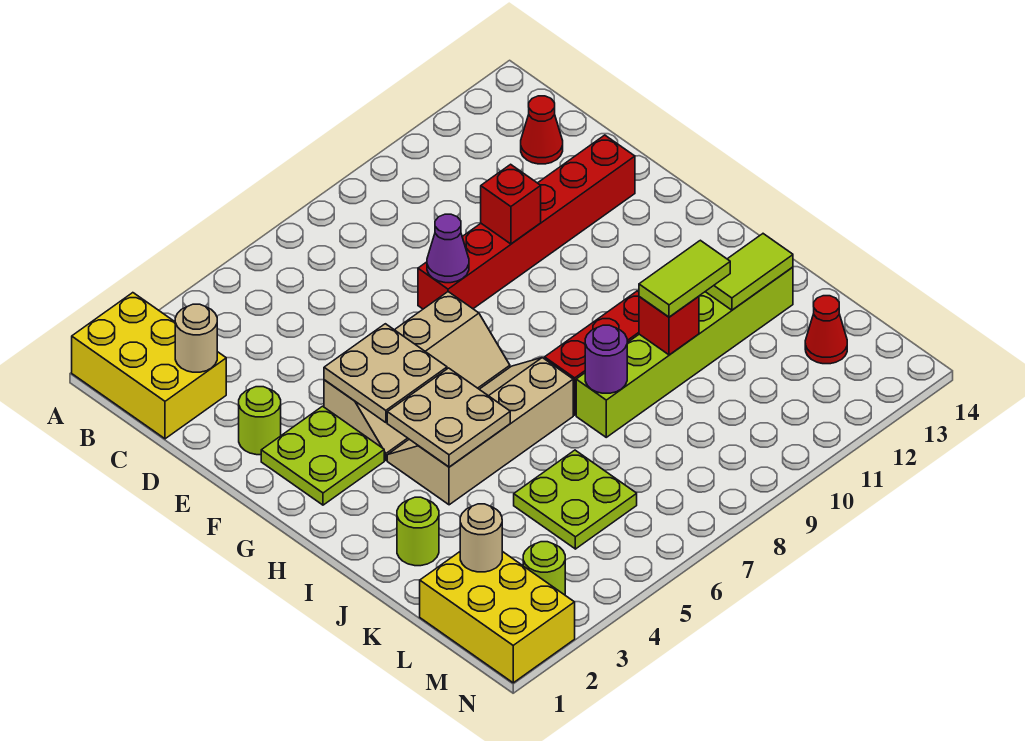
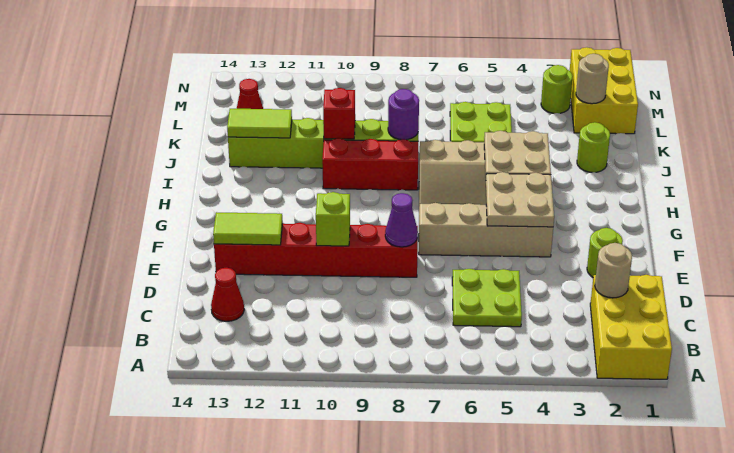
red brick E10 level 2 -> lime brick E10 level 2
lime plate F2:G3 level 1 -> lime plate C5:D6 level 1
lime tile J10:J11 level 3 -> lime tile E12:E13 level 2

